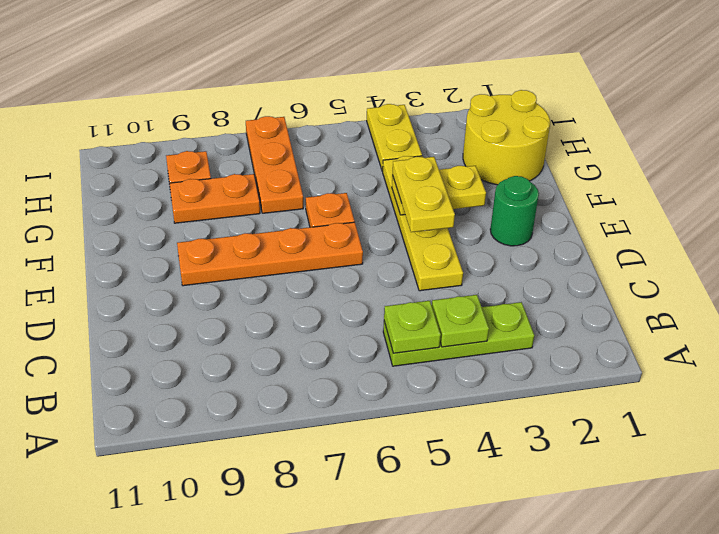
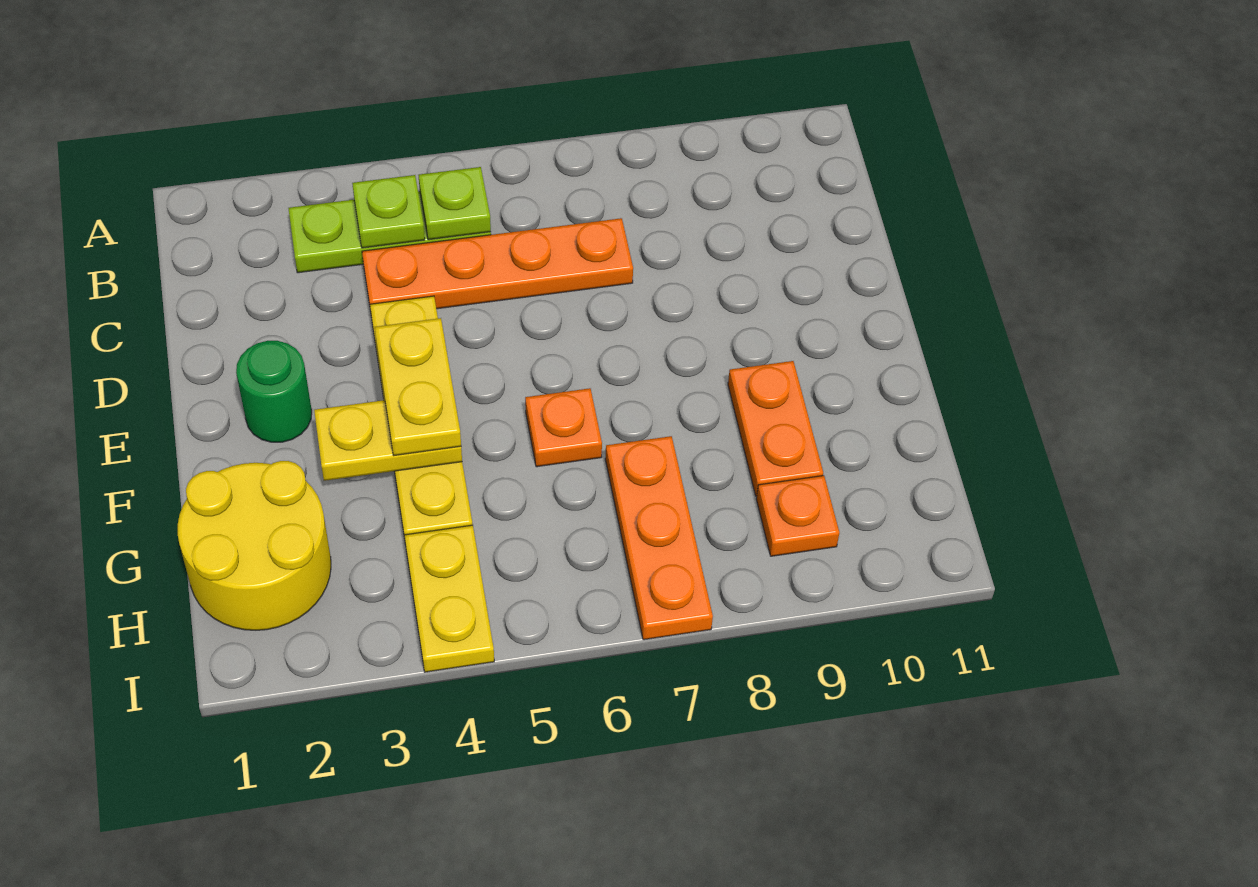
orange plate E6:E9 level 1 -> orange plate C4:C7 level 1
orange plate G8:G9 level 1 -> orange plate F9:G9 level 1

